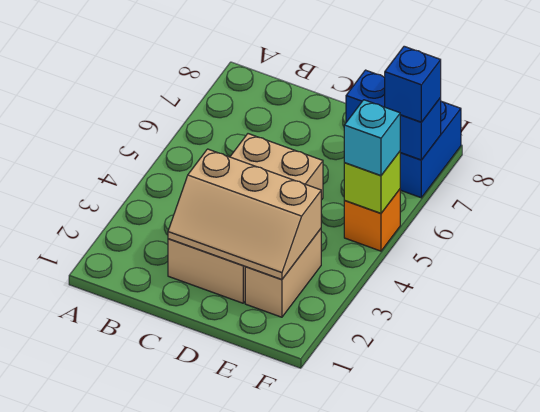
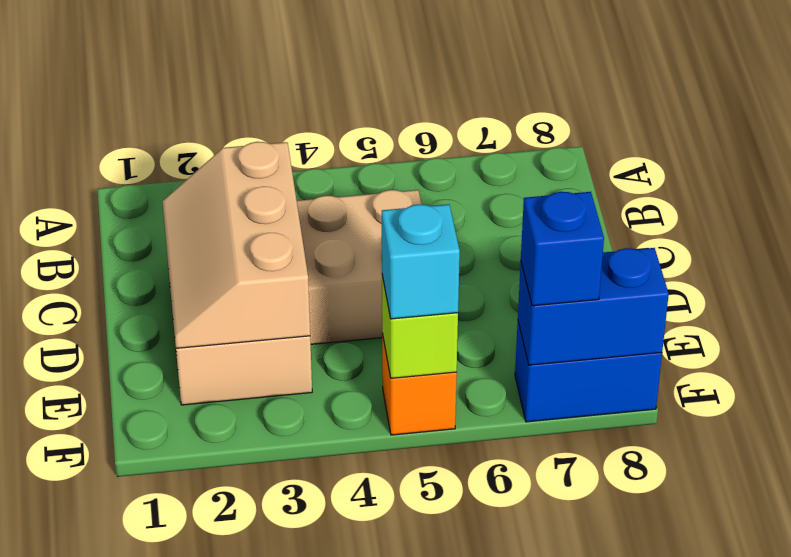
blue brick E7:F7 level 2 -> blue brick F7:F8 level 2

